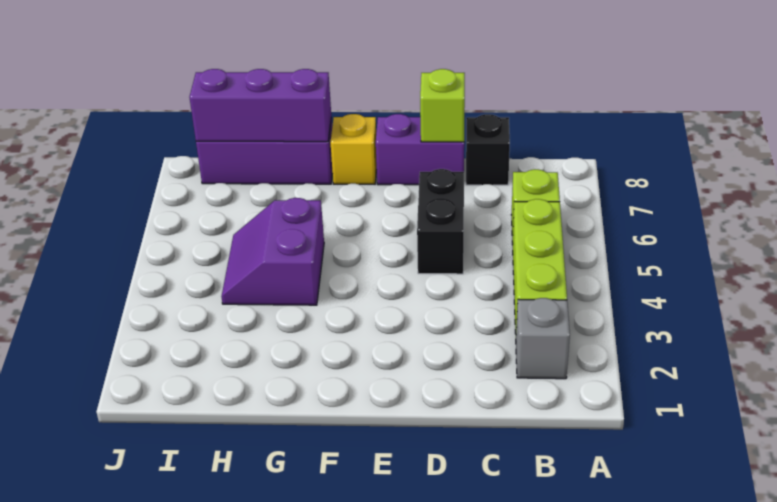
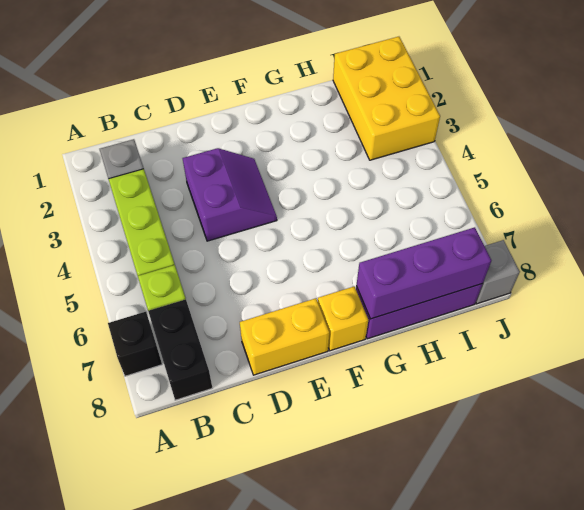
black brick C8 level 1 -> black brick A7 level 1
black brick D5:D6 level 1 -> black brick B7:B8 level 1
purple brick D8:E8 level 1 -> yellow brick D8:E8 level 1
lime brick D8 level 2 -> none
purple slope G4:H5 level 1 top G -> purple slope D3:E4 level 1 top D
none -> yellow brick I1:J3 level 1
none -> grey brick J8 level 1

